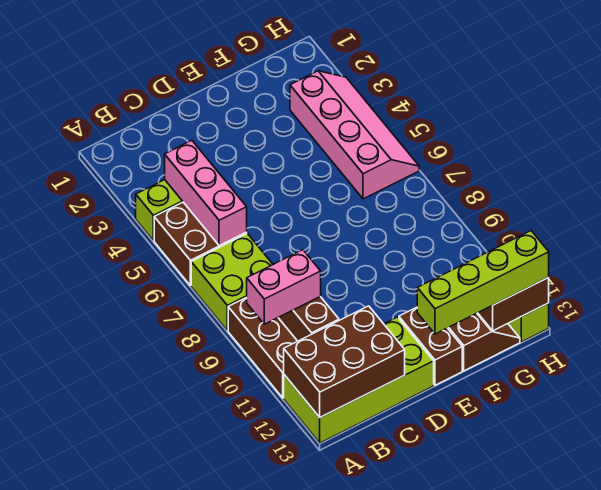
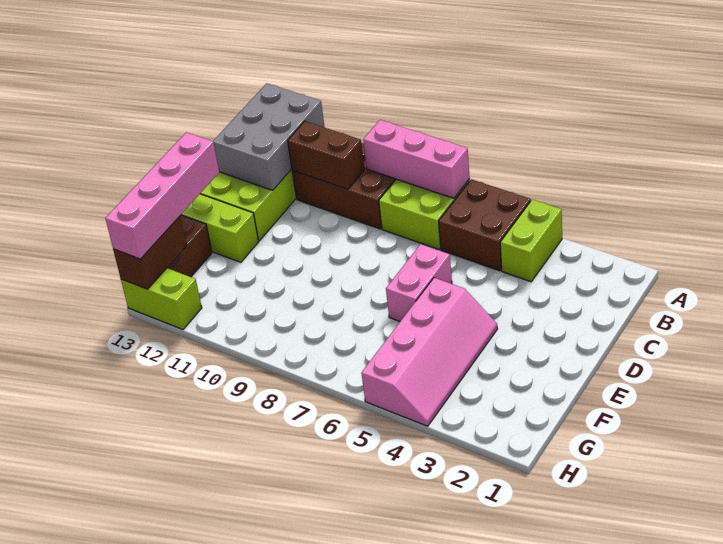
pink brick A10:B10 level 3 -> pink brick D6:E6 level 1
brown brick A12:C13 level 2 -> grey brick A12:C13 level 2
pink brick B4:B6 level 2 -> pink brick A7:A9 level 2
brown brick E12:E13 level 1 -> lime brick E12:E13 level 1
lime brick E13:H13 level 3 -> pink brick E13:H13 level 3
pink slope G3:H6 level 1 top G -> pink slope E4:H5 level 1 top 5

